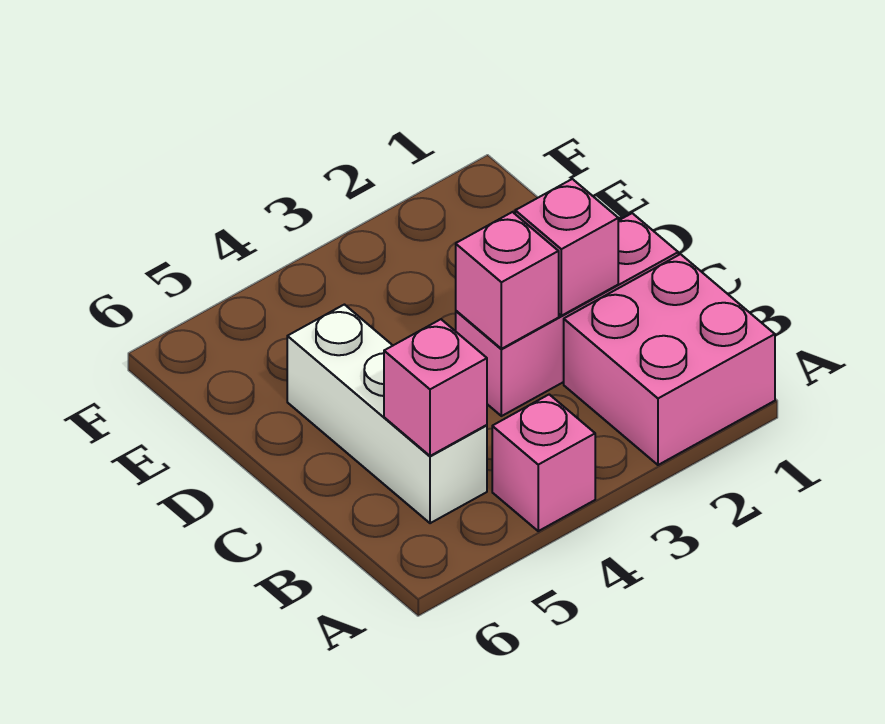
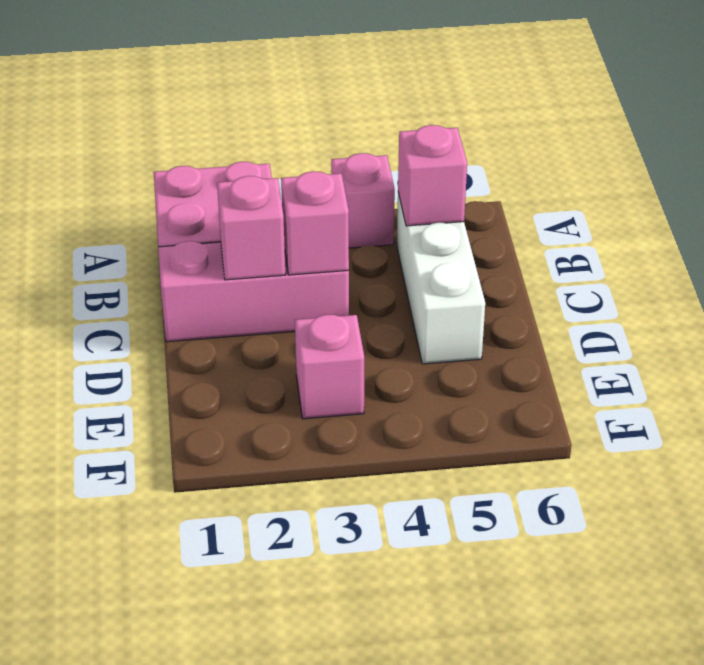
none -> pink brick E3 level 1

